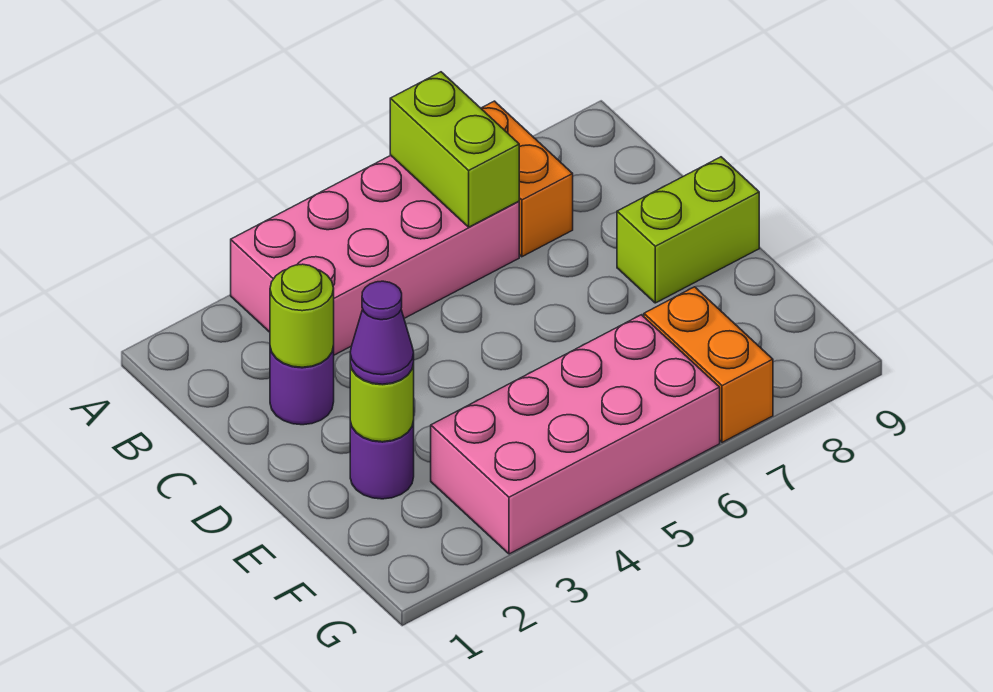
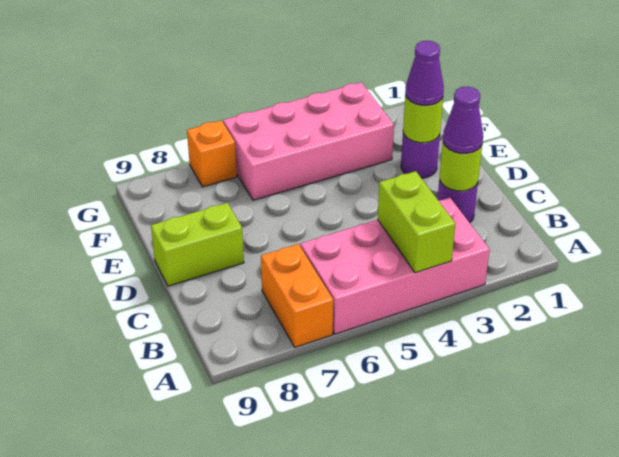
lime brick A6:B6 level 2 -> lime brick A4:B4 level 2
none -> purple cone C2 level 3
orange brick F7:G7 level 1 -> orange brick G7 level 1

